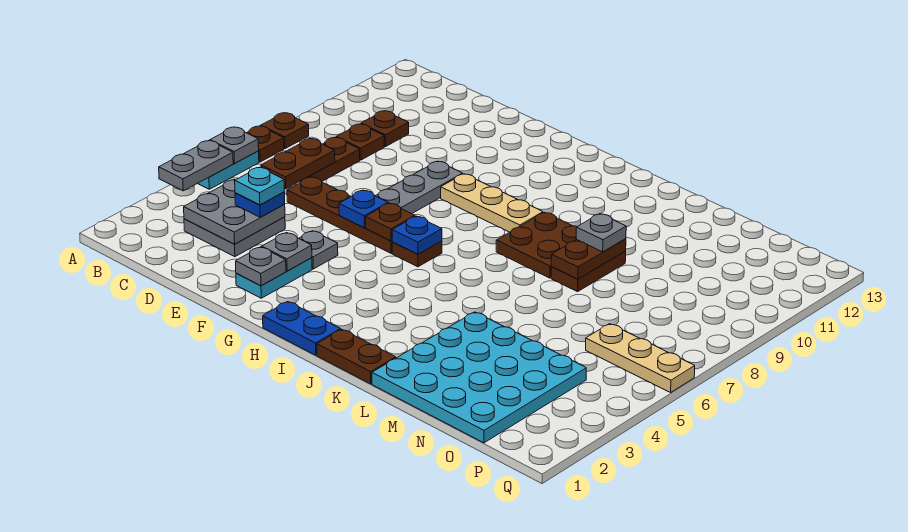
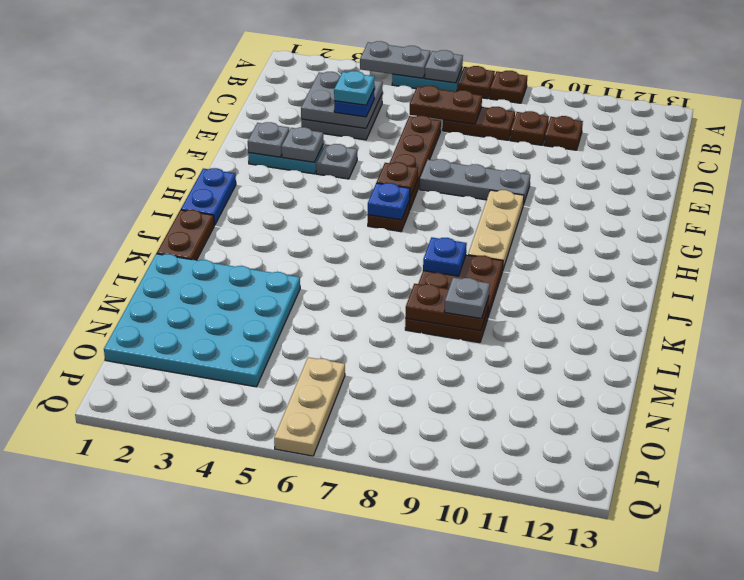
blue plate F6 level 2 -> blue plate J8 level 2

